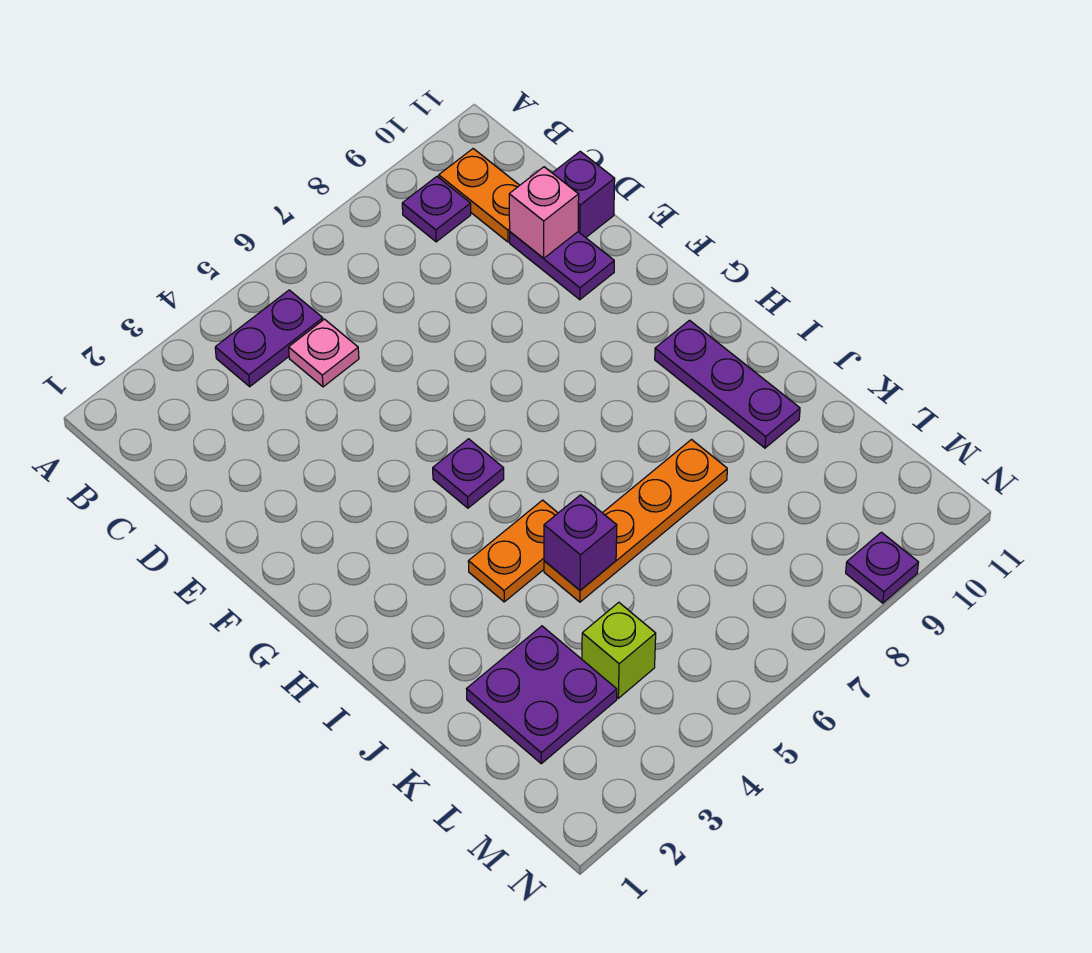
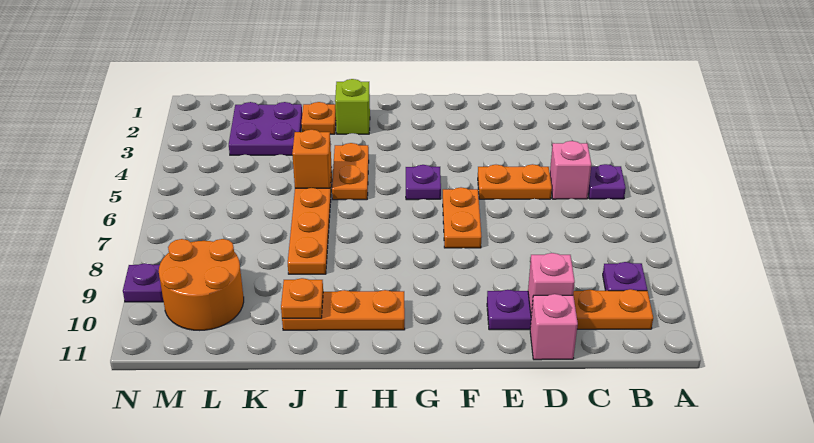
purple plate B4:B5 level 1 -> purple plate B5 level 1
pink plate C5 level 1 -> pink brick C5 level 1
none -> orange plate D5:E5 level 1
purple brick D11 level 1 -> pink brick D11 level 1
none -> orange plate F6:F7 level 1
purple plate H10:J10 level 1 -> orange plate H10:J10 level 1
none -> orange plate J2 level 1
purple brick J5 level 2 -> orange brick J5 level 2
none -> orange plate J10 level 2
lime brick L4 level 1 -> lime brick I2 level 1
none -> orange round brick L9:M10 level 1

